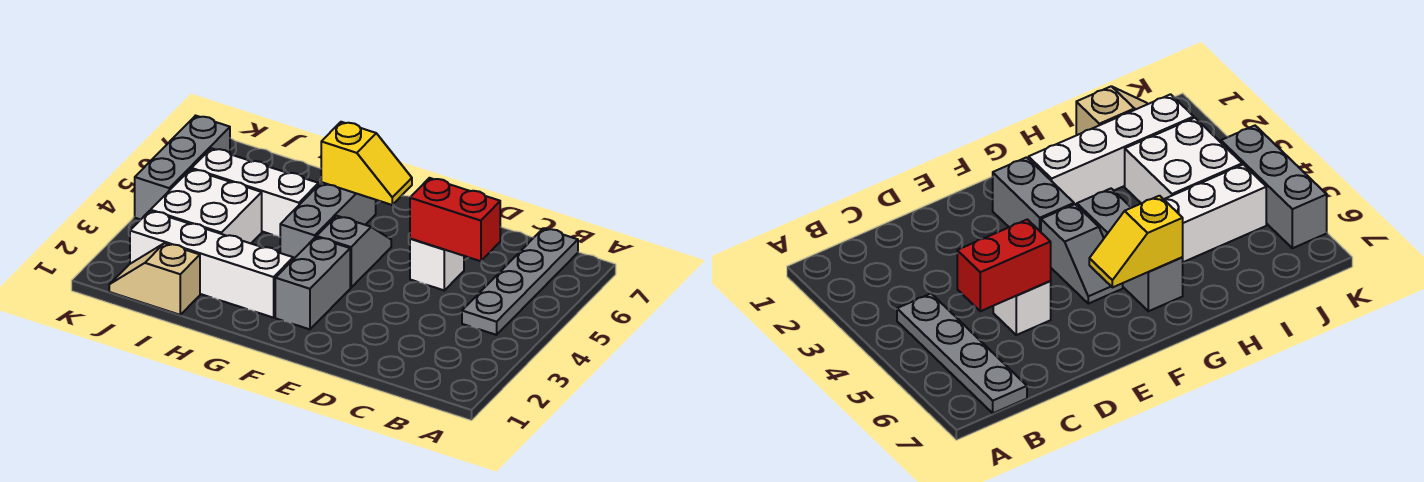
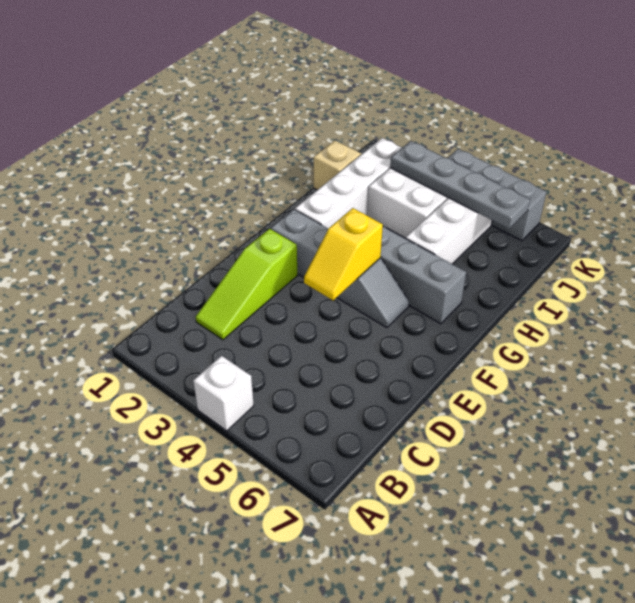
grey plate B4:B7 level 1 -> grey plate J3:J6 level 2
none -> lime slope C2:E2 level 1 top E
red brick C5:D5 level 2 -> none
white brick D5 level 1 -> white brick A4 level 1
yellow slope F6:G6 level 2 top G -> yellow slope E4:F4 level 2 top F

